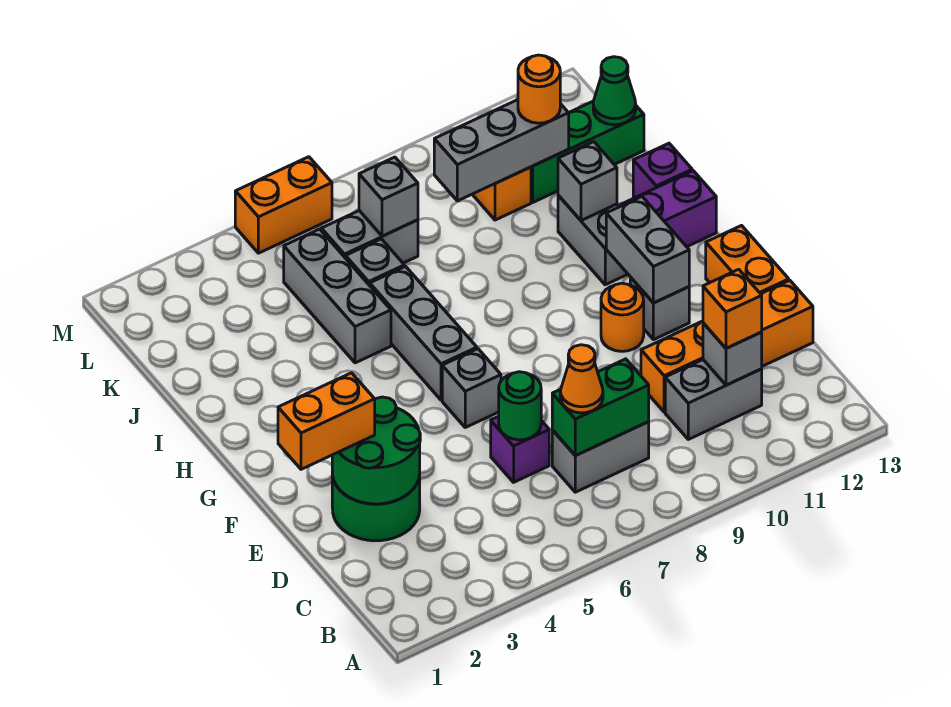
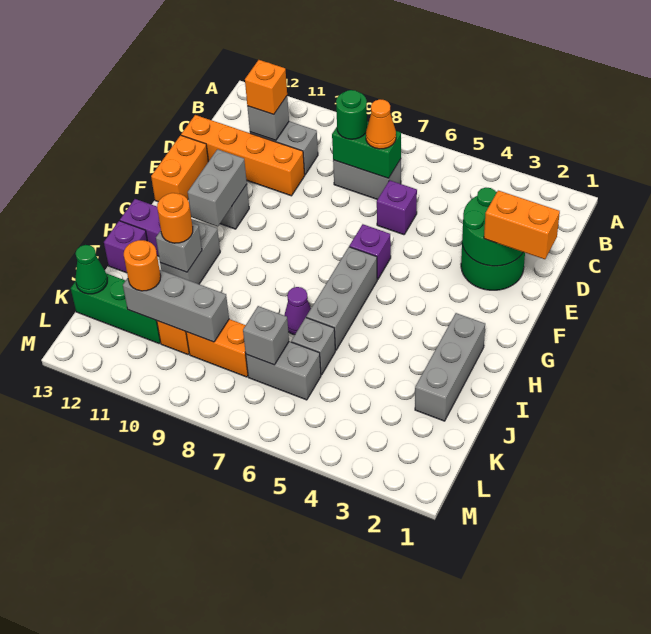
green round brick D6 level 2 -> green round brick C8 level 3
grey brick F6 level 1 -> purple brick F6 level 1
orange round brick F10 level 1 -> orange round brick I11 level 3
grey brick I5:K5 level 1 -> grey brick H2:J2 level 1
none -> purple cone I7 level 1
orange brick M5:M6 level 1 -> orange brick K8:K9 level 1

